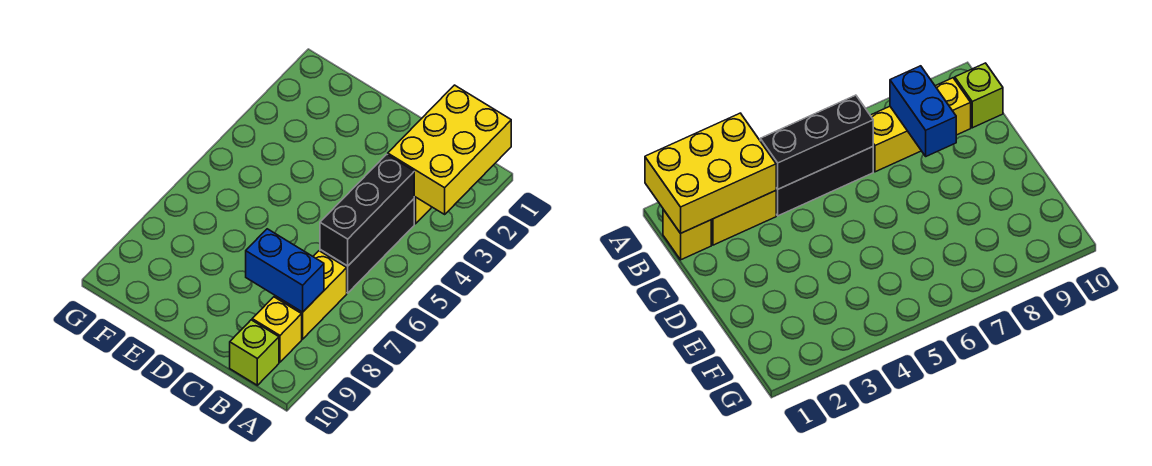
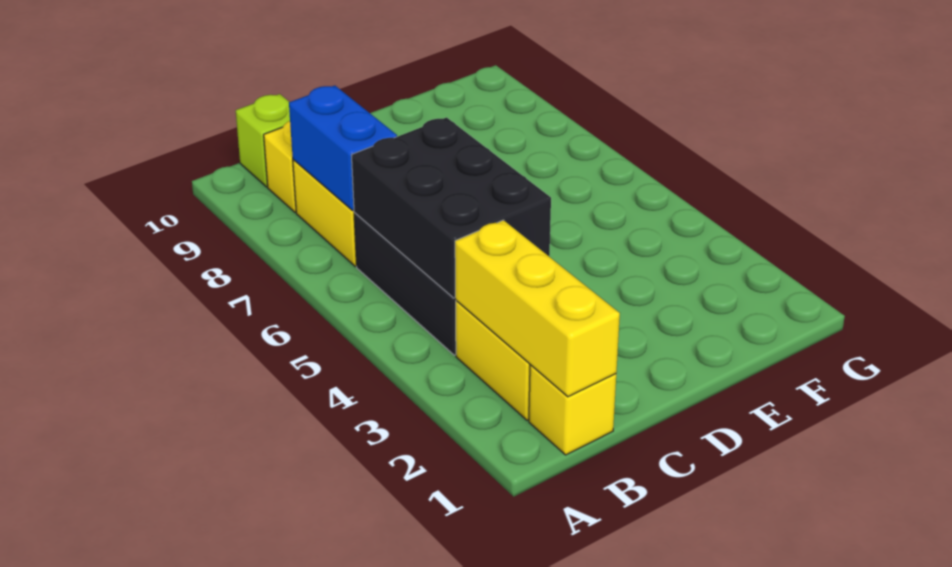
yellow brick A1:B3 level 2 -> yellow brick B1:B3 level 2
black brick B4:B6 level 2 -> black brick B4:C6 level 2
blue brick B8:C8 level 2 -> blue brick B7:B8 level 2

